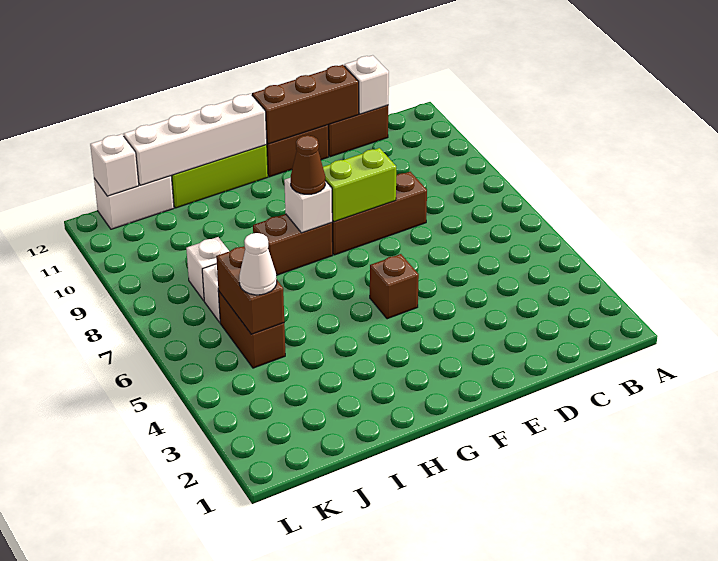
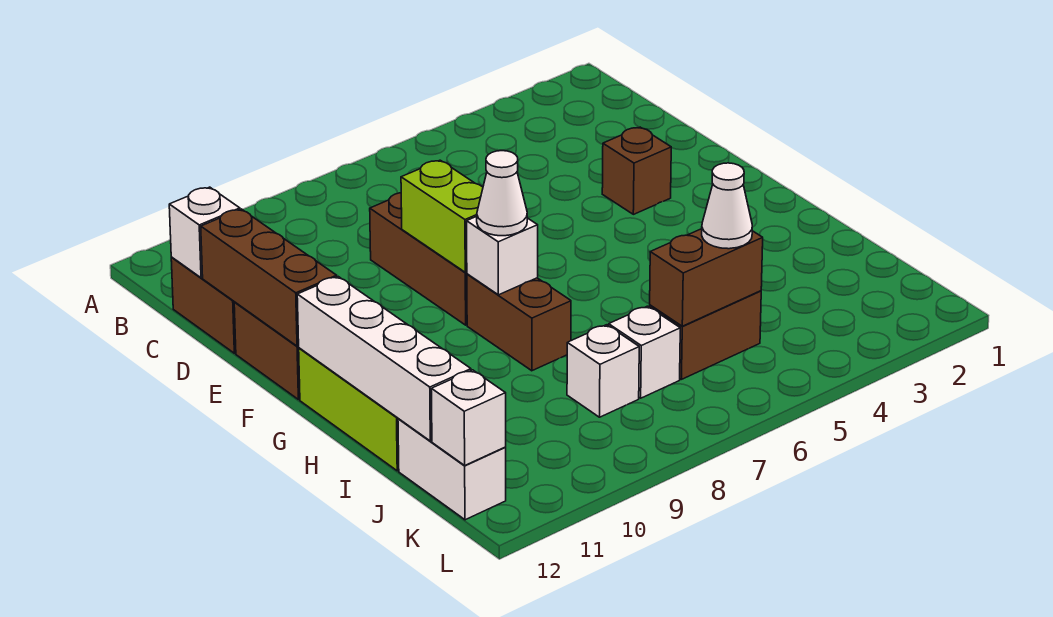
brown brick F5 level 1 -> brown brick E3 level 1
brown cone G8 level 3 -> white cone G8 level 3

